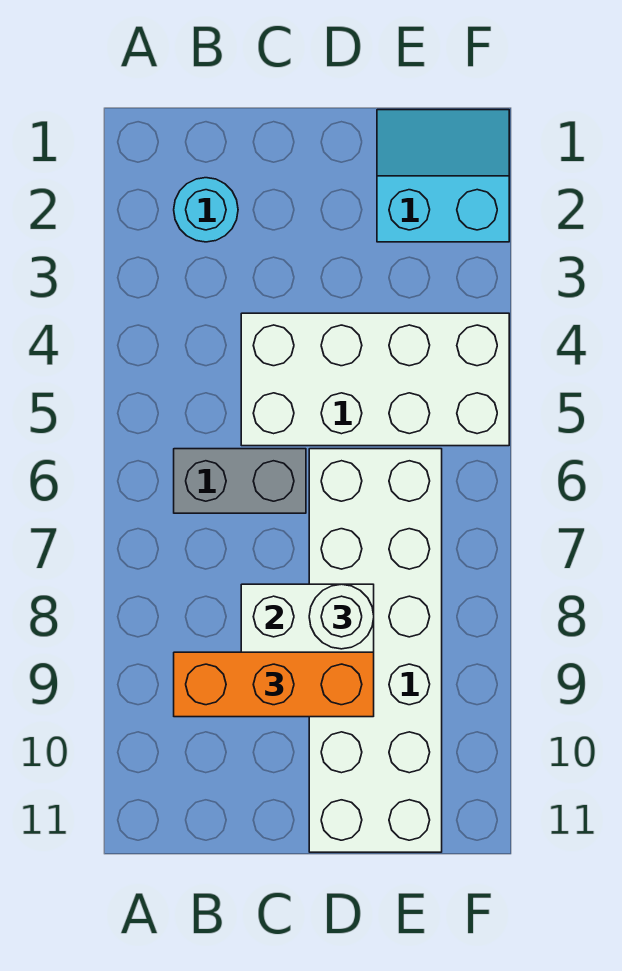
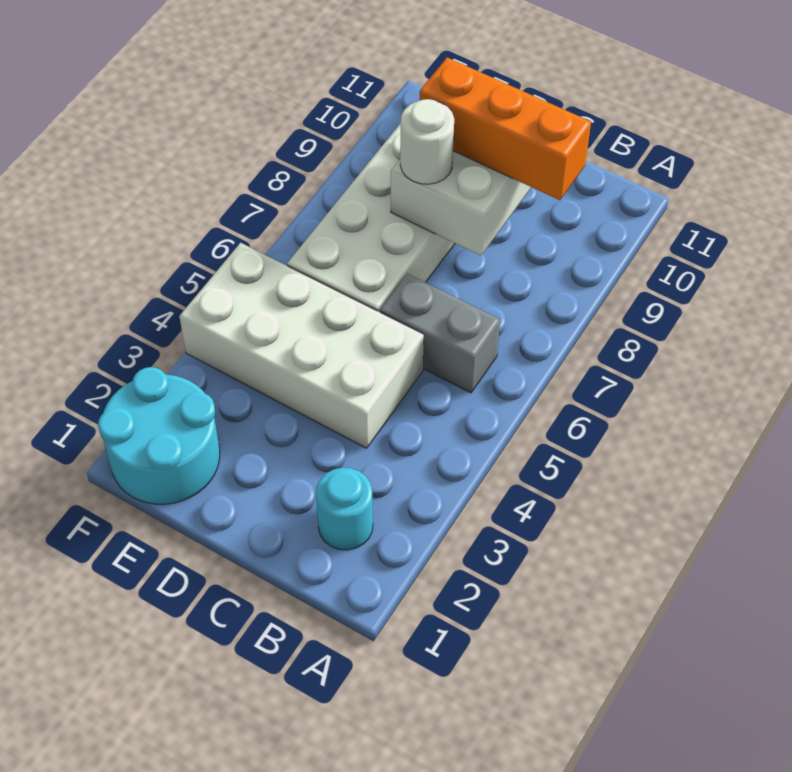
cyan slope E1:F2 level 1 top 2 -> cyan round brick E1:F2 level 1

